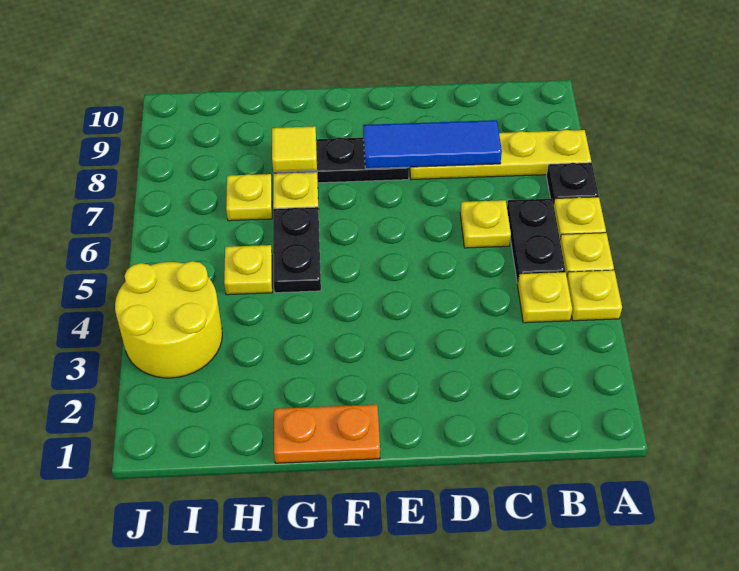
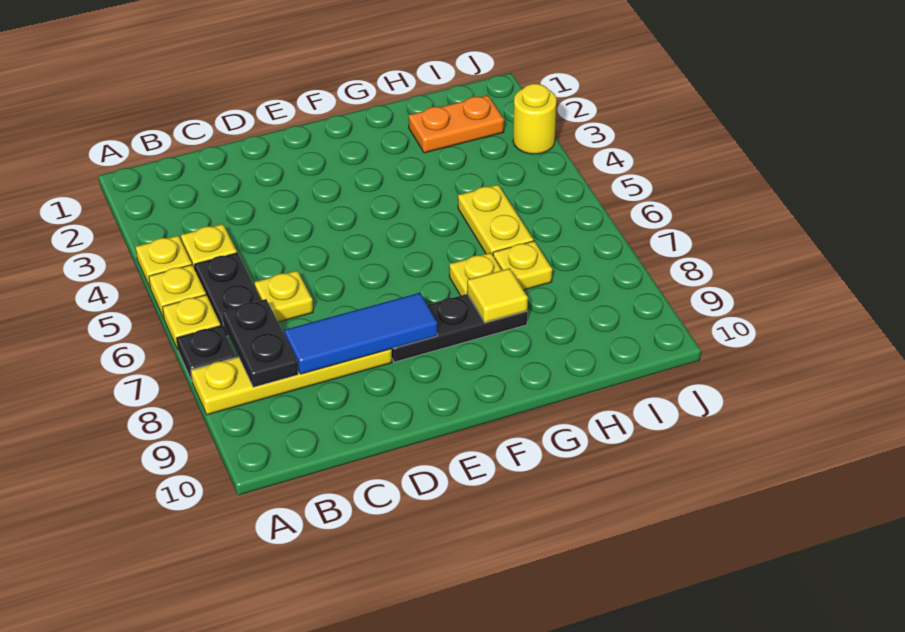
orange plate F1:G1 level 1 -> orange plate H2:I2 level 1
black plate G5:G6 level 1 -> black plate B7:B8 level 2
yellow plate H5 level 1 -> yellow plate H5:H6 level 1
yellow round brick I3:J4 level 1 -> yellow round brick J3 level 1

